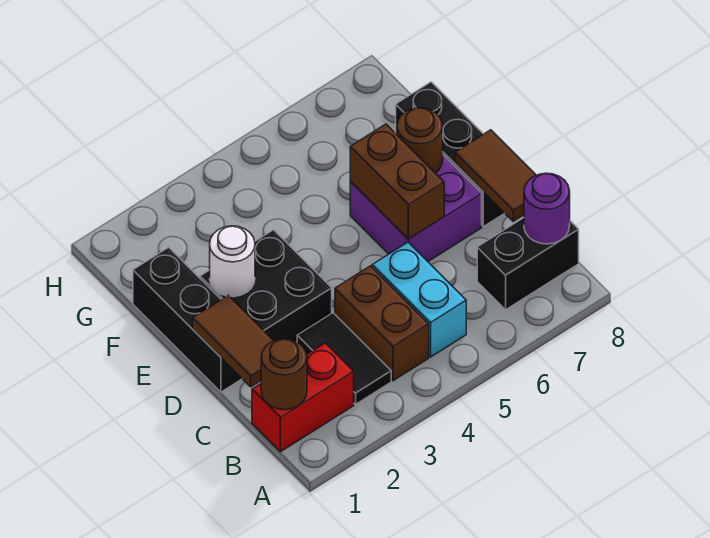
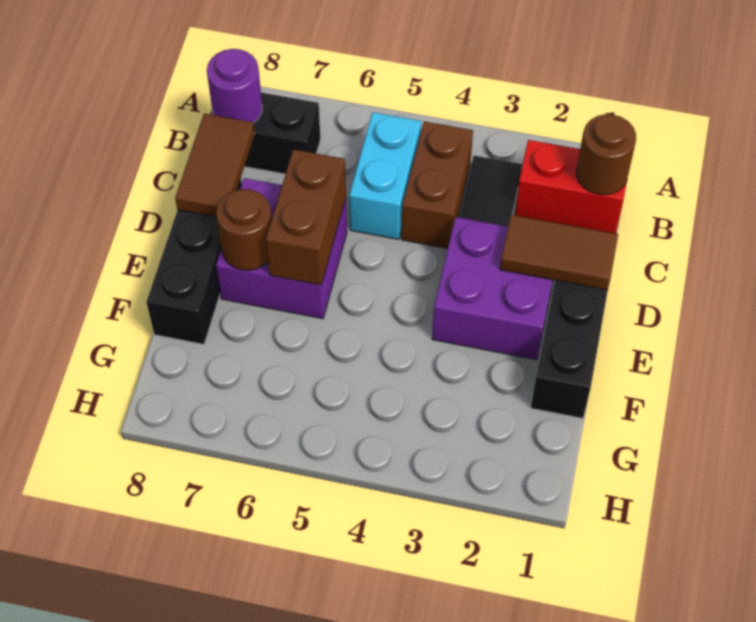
brown tile C1:D1 level 2 -> brown tile D1:D2 level 2
black brick D2:E3 level 1 -> purple brick D2:E3 level 1
white round brick E2 level 2 -> none

